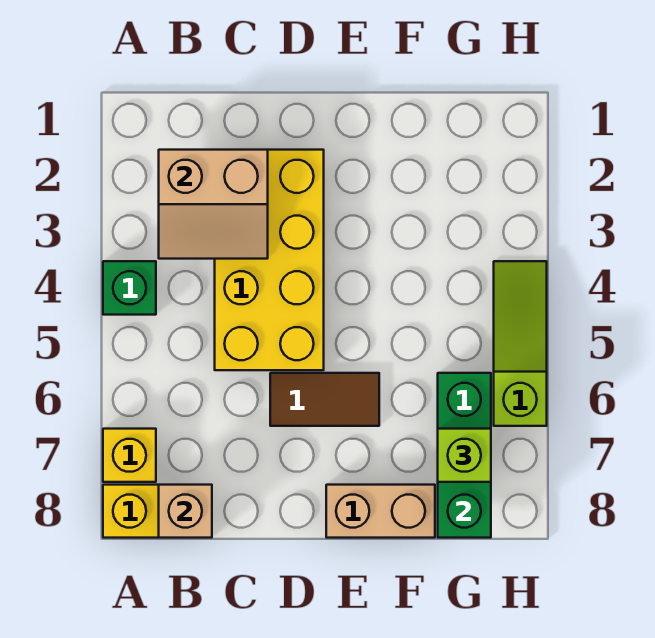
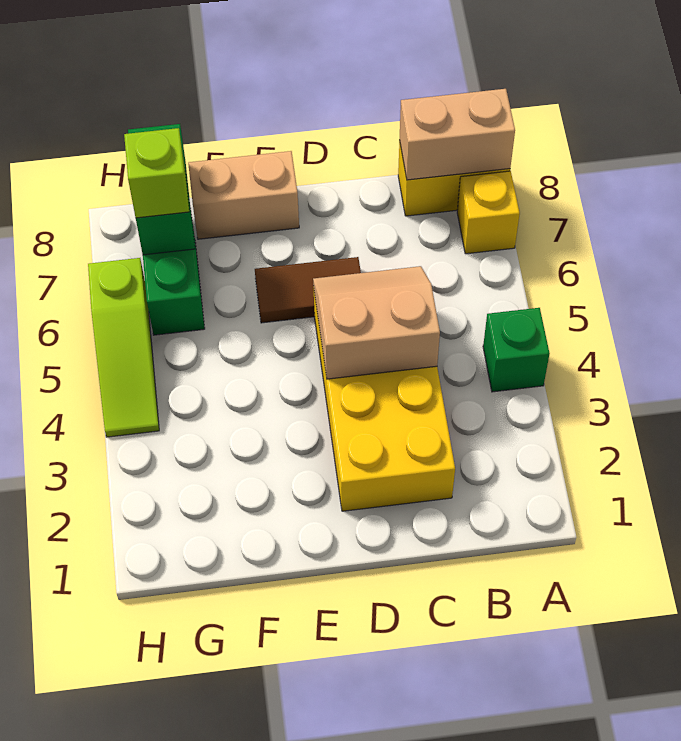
tan slope B2:C3 level 2 top 2 -> tan slope C4:D5 level 2 top 4
tan brick B8 level 2 -> tan brick A8:B8 level 2

